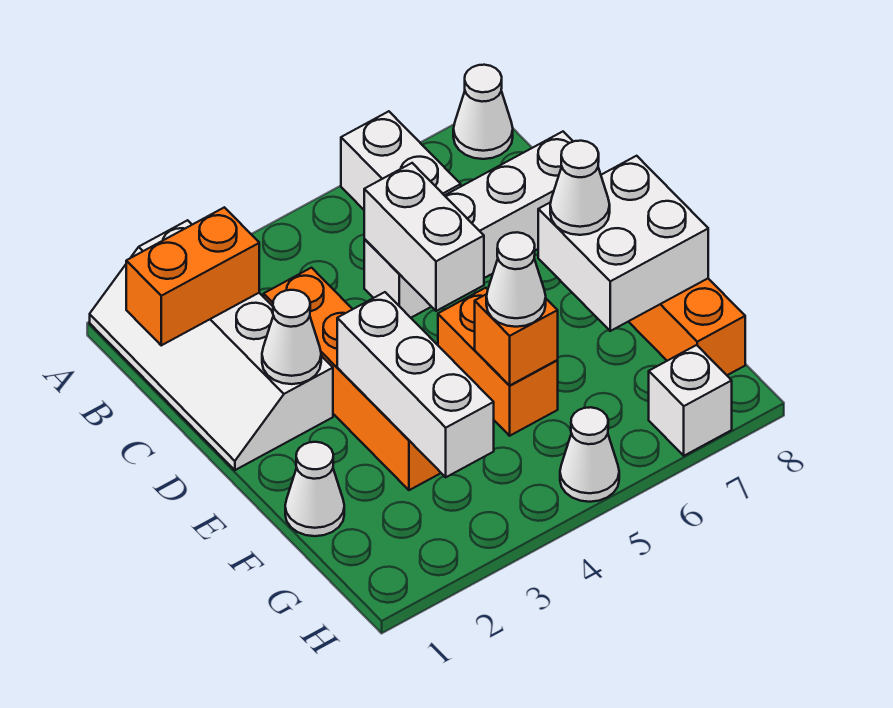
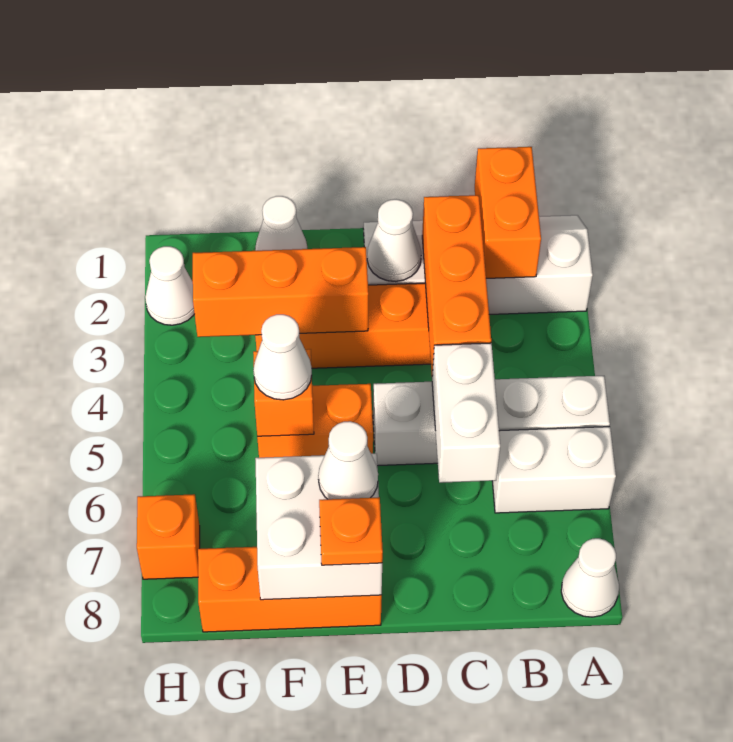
none -> orange brick C2:C4 level 2
white brick C5:C8 level 1 -> white brick A5:D5 level 1
white brick C5:D5 level 2 -> white brick C5:C6 level 2
white brick E3:G3 level 2 -> orange brick E3:G3 level 2
none -> orange plate E8 level 3
white cone H5 level 1 -> white cone H2 level 1
white brick H7 level 1 -> orange brick H7 level 1

